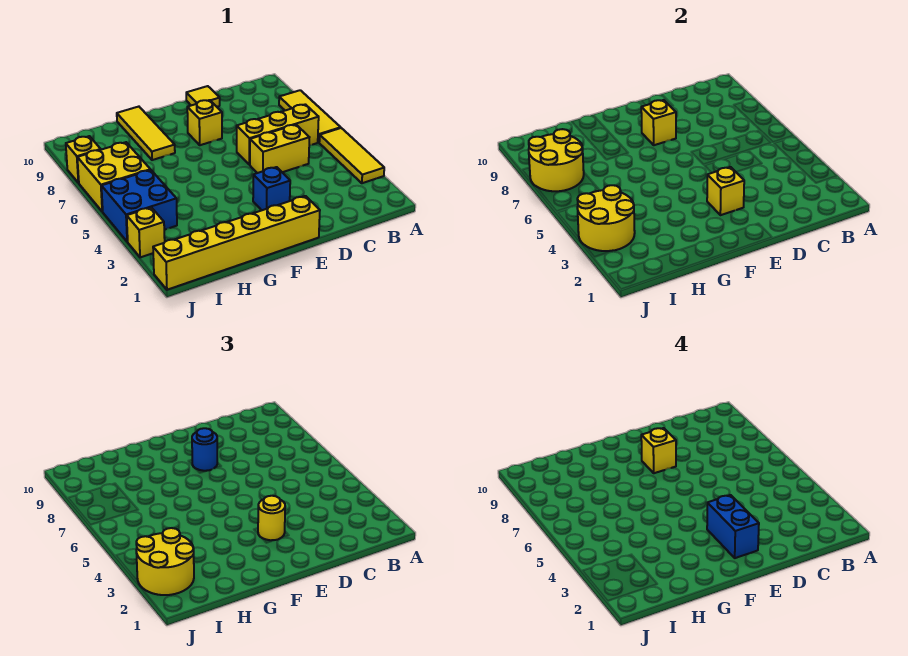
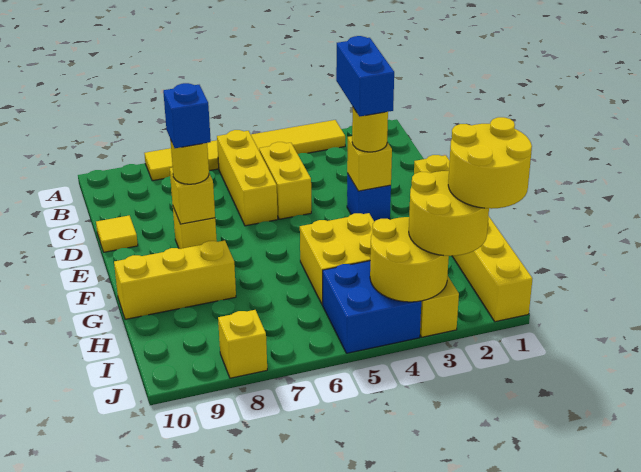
blue brick E2:E3 level 4 -> blue brick D3:E3 level 4
blue round brick E8 level 3 -> yellow round brick E8 level 3
yellow brick E8 level 4 -> blue brick E8 level 4
yellow tile G8:G10 level 1 -> yellow brick G8:G10 level 1
yellow brick I6:J7 level 1 -> yellow brick G4:H5 level 1
yellow round brick I7:J8 level 2 -> yellow round brick I1:J2 level 4

